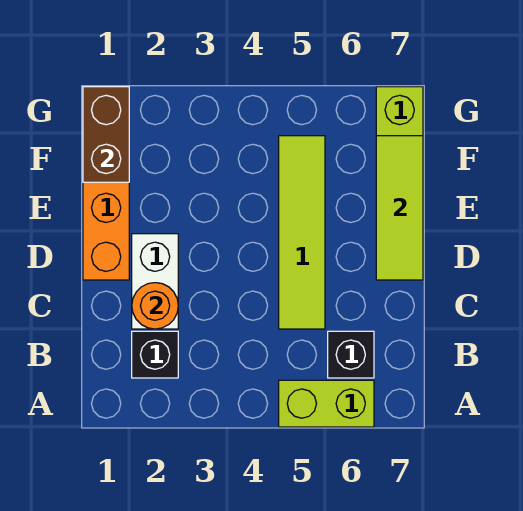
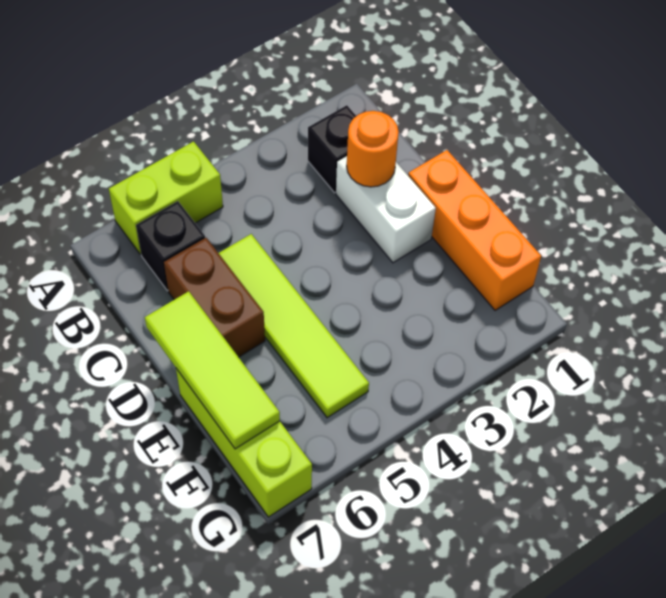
brown brick F1:G1 level 2 -> brown brick C6:D6 level 1

